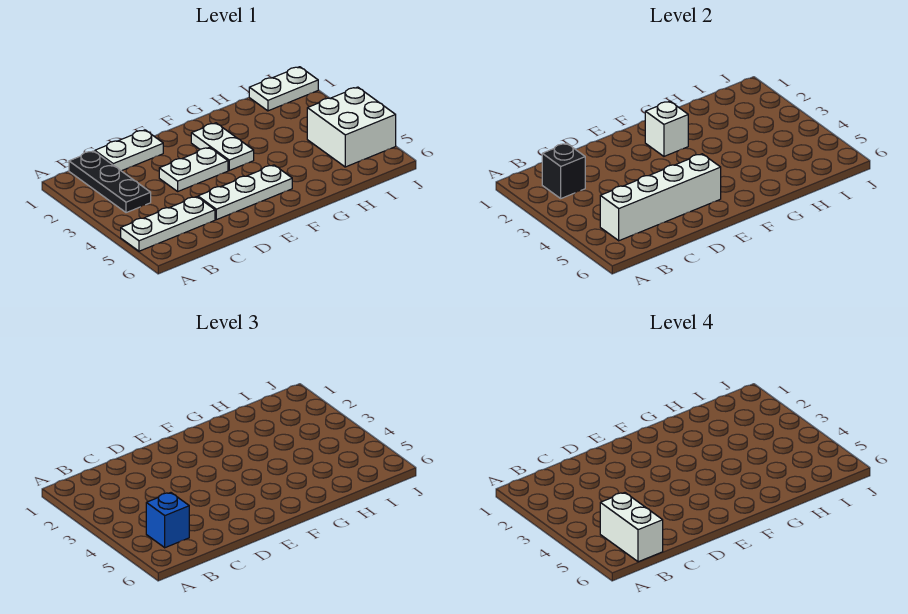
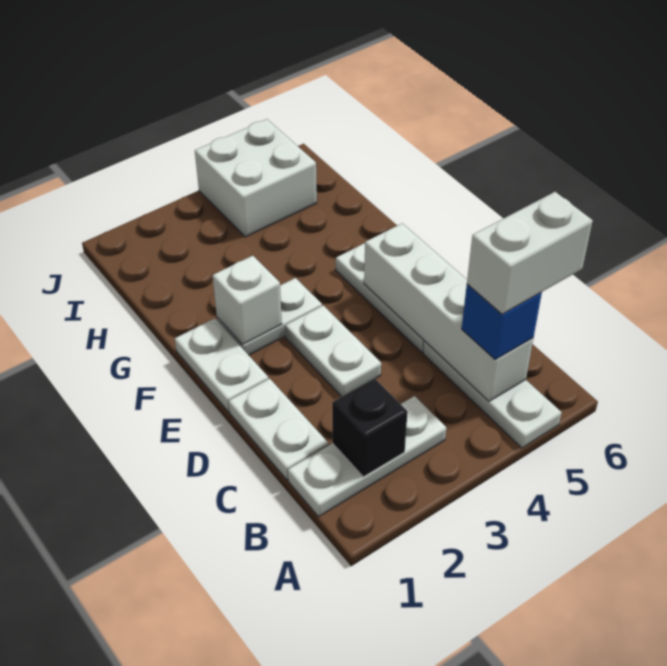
black plate B1:B3 level 1 -> white plate B1:B3 level 1
white plate I1:J1 level 1 -> white plate E1:F1 level 1

